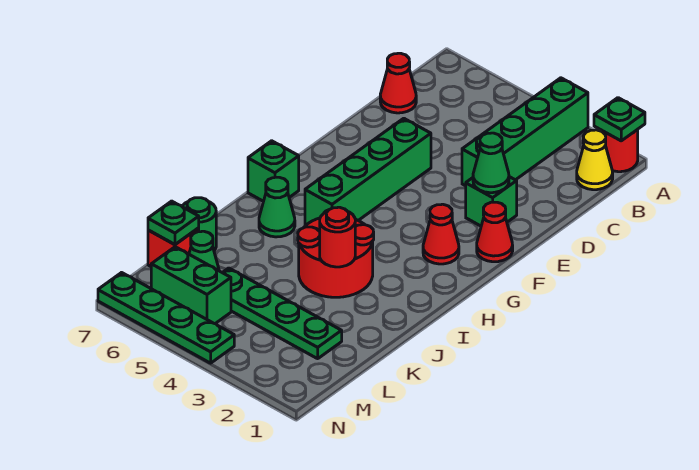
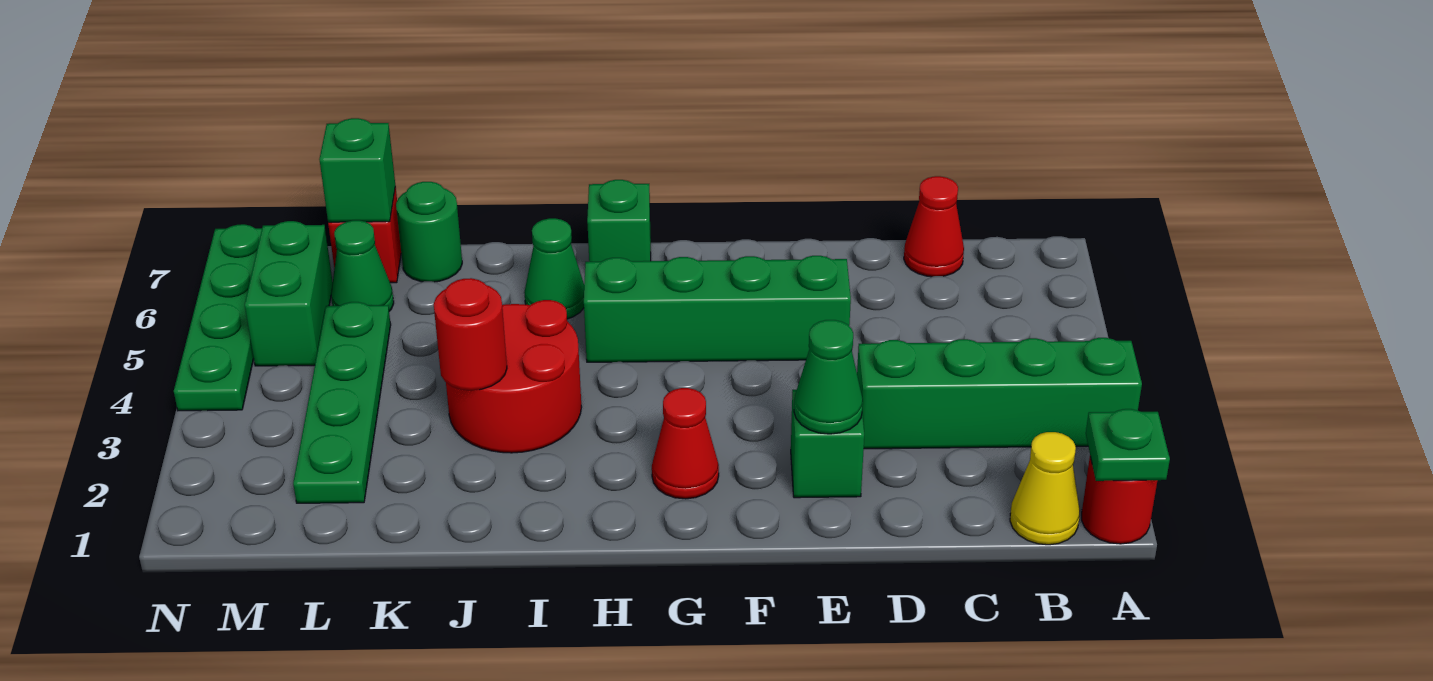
red cone F1 level 1 -> none
green plate L7 level 2 -> green brick L7 level 2

